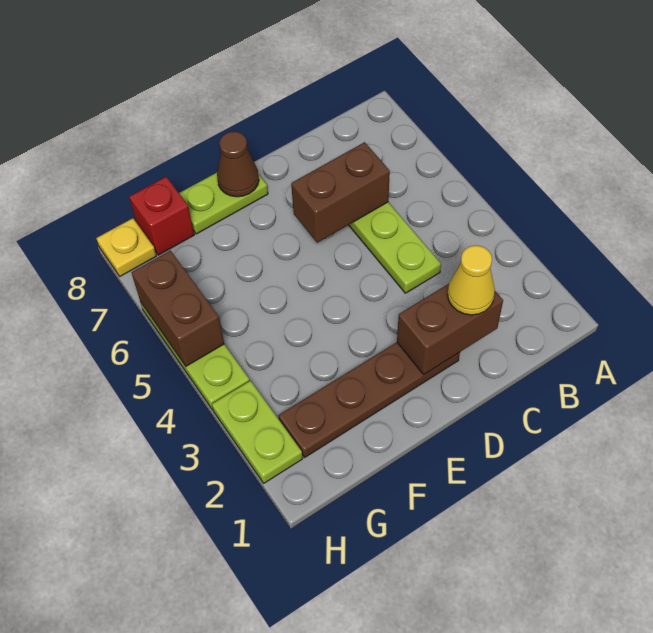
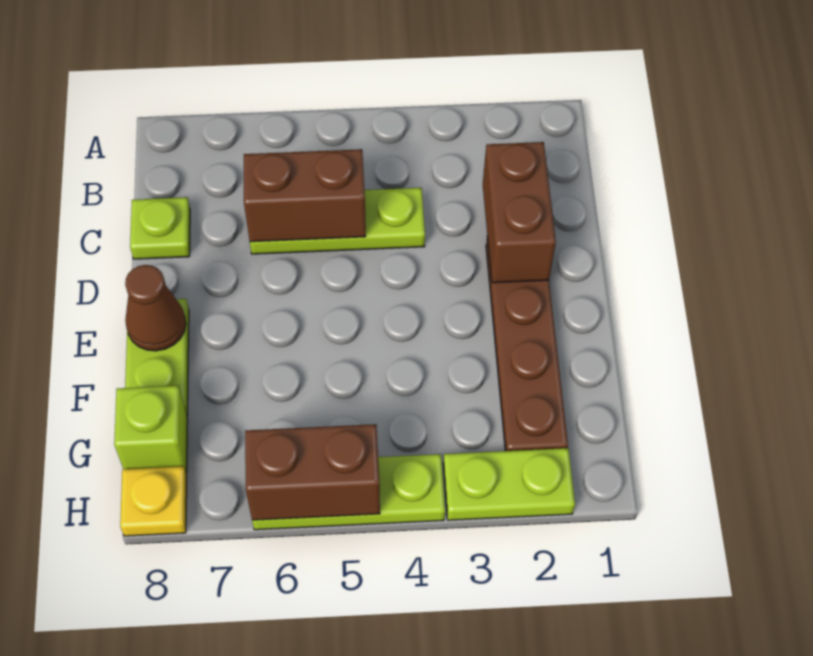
yellow cone C2 level 3 -> none
brown brick C6:D6 level 2 -> brown brick C5:C6 level 2
none -> lime plate C8 level 1
red brick G8 level 1 -> lime brick G8 level 1

